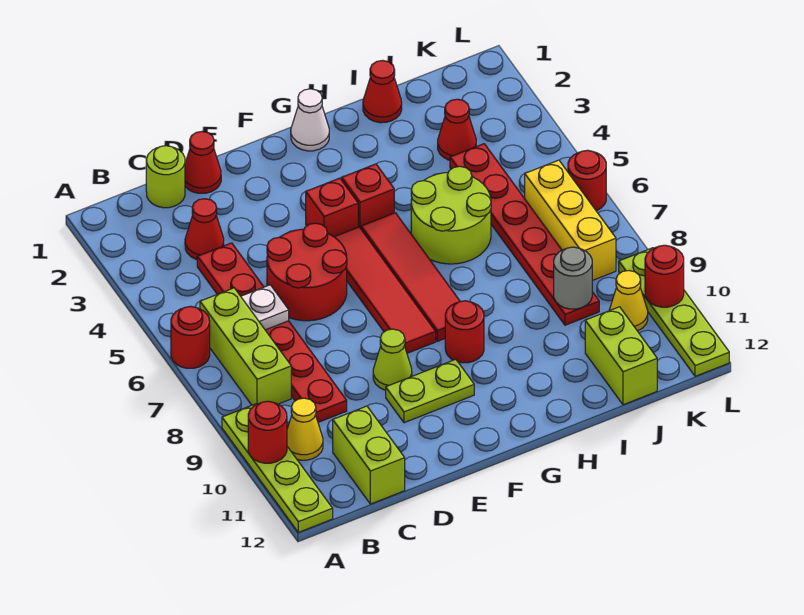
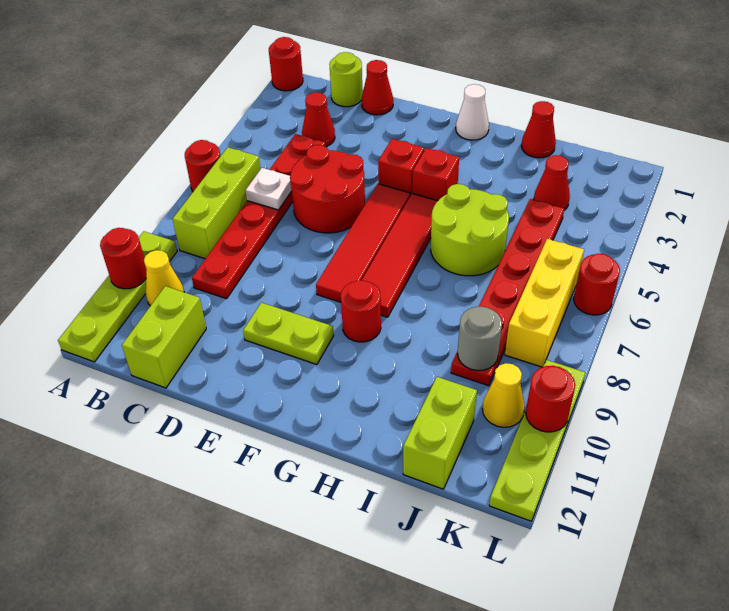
none -> red round brick A1 level 1
lime cone E9 level 1 -> none

